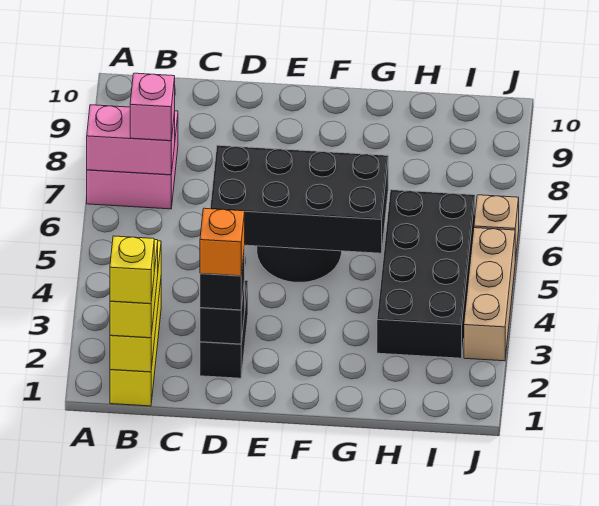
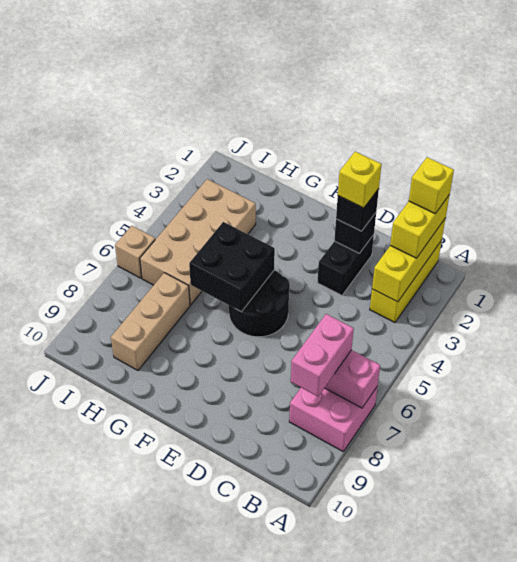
pink brick B7 level 3 -> pink brick B7:B8 level 3
orange brick D2 level 4 -> yellow brick D2 level 4
black brick D5:G6 level 2 -> black brick F5:G6 level 2
black brick H3:I6 level 1 -> tan brick H3:I6 level 1
tan brick J3:J5 level 1 -> tan brick H7:H9 level 1

